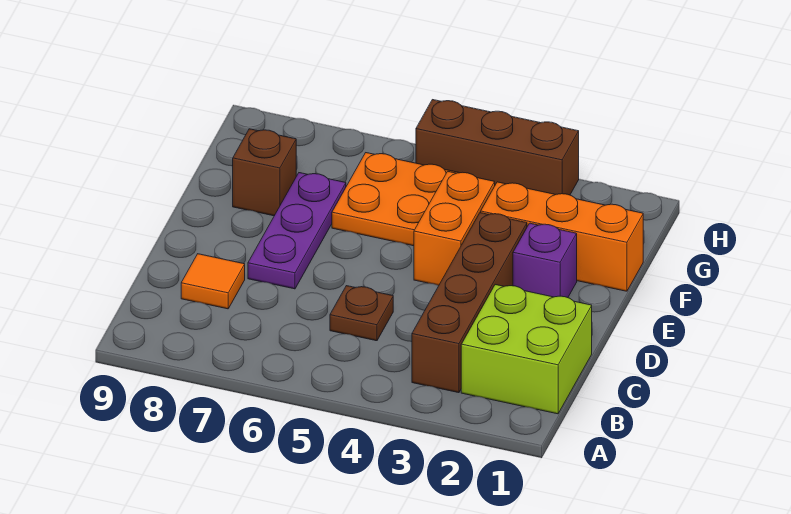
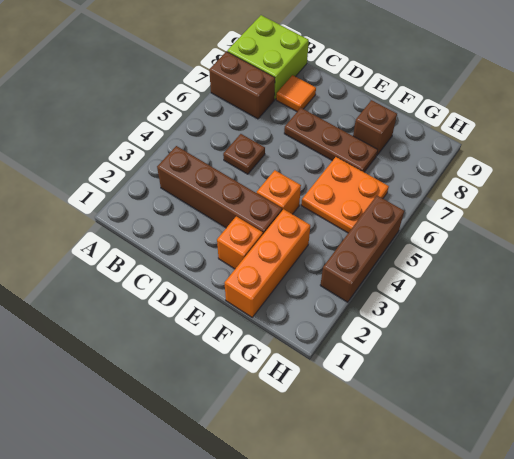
none -> brown brick A7:B7 level 1
lime brick B1:C2 level 1 -> lime brick A8:B9 level 1
purple plate D7:F7 level 1 -> brown plate D7:F7 level 1
purple brick E2 level 1 -> orange brick E2 level 1
orange brick E4:F4 level 1 -> orange brick E4 level 1

